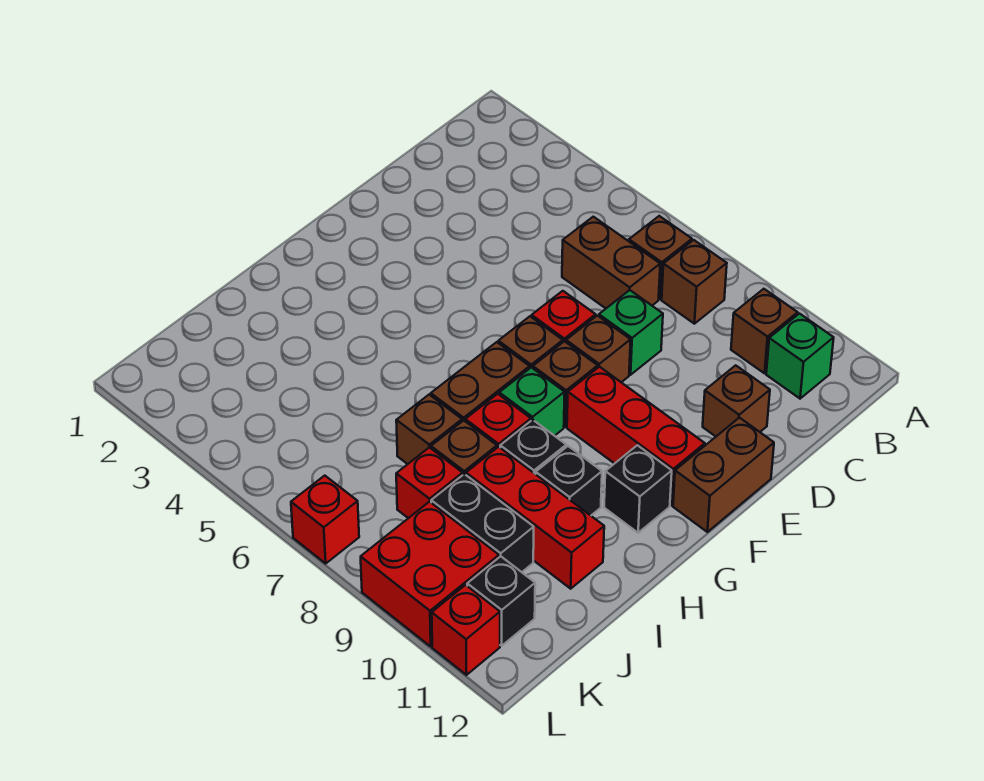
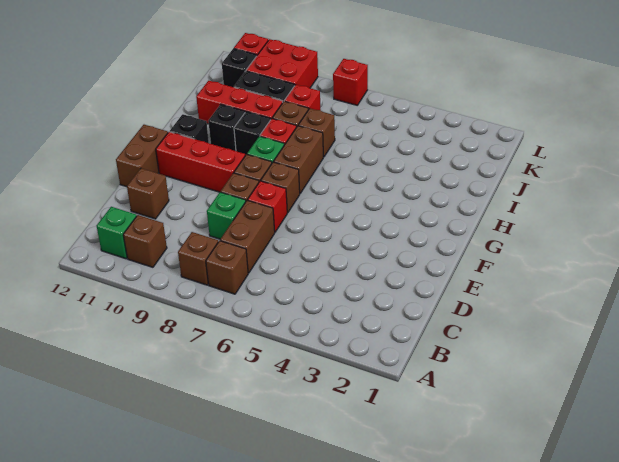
brown brick C6:C7 level 1 -> brown brick C7:D7 level 1

